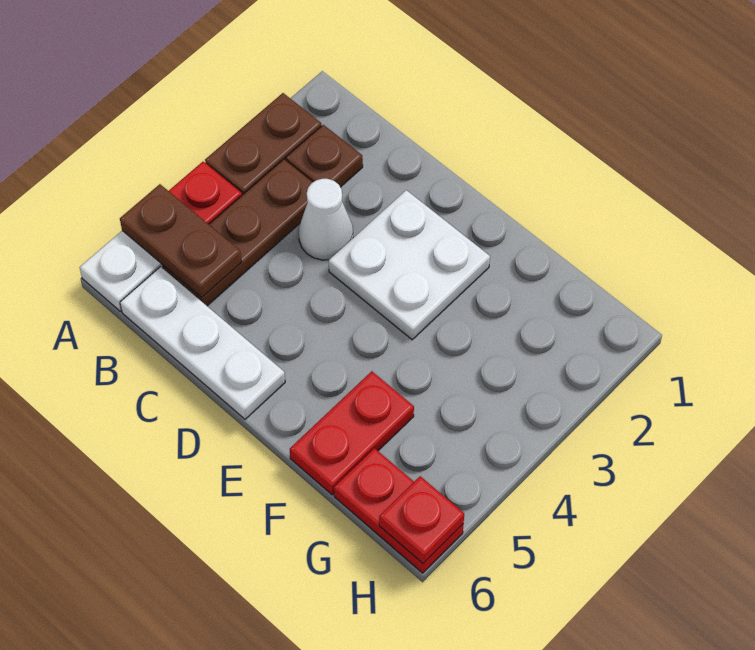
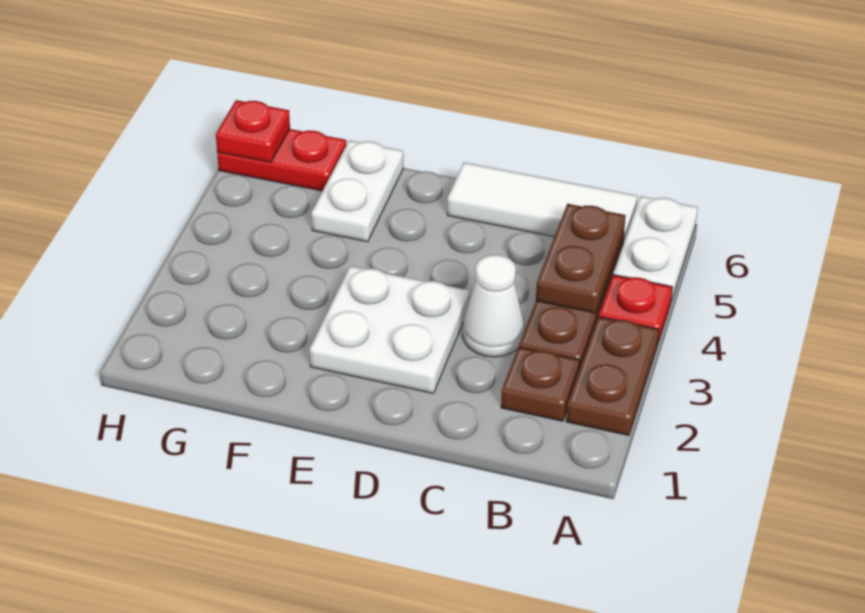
brown plate A5:B5 level 2 -> brown plate B4:B5 level 2
white plate B6:D6 level 1 -> white tile B6:D6 level 1
red plate F5:F6 level 1 -> white plate F5:F6 level 1

